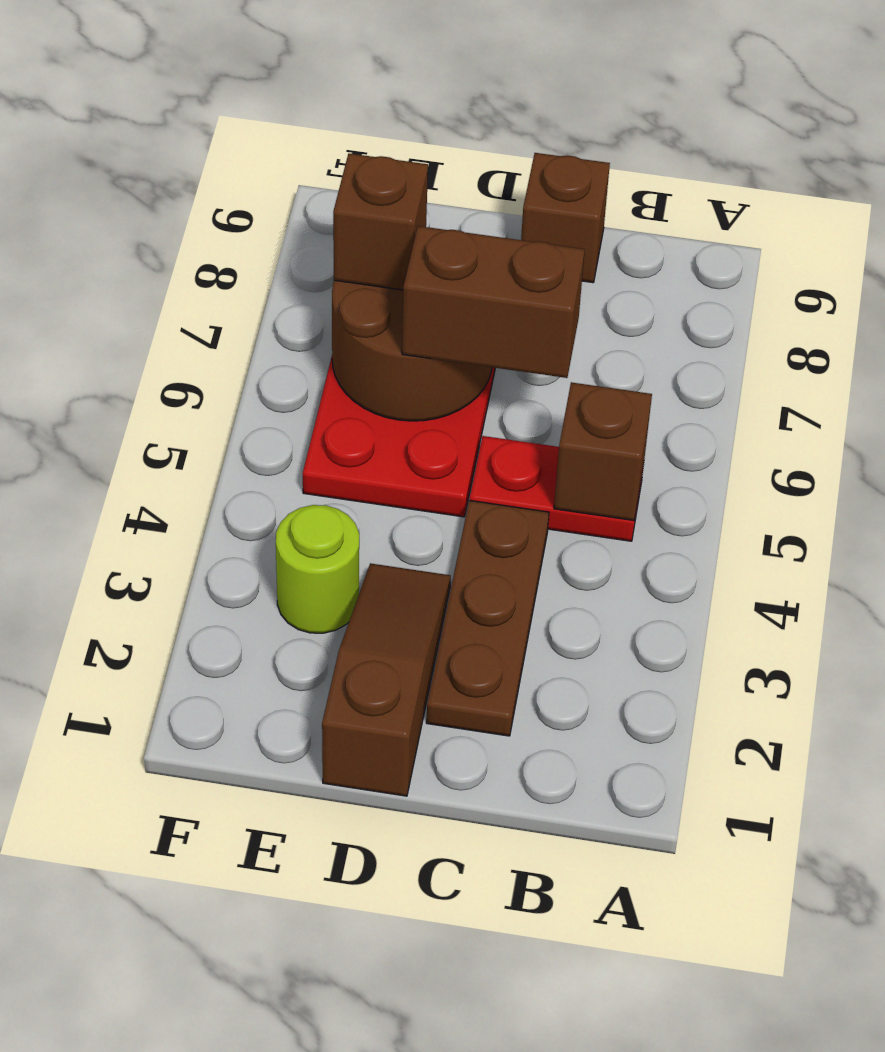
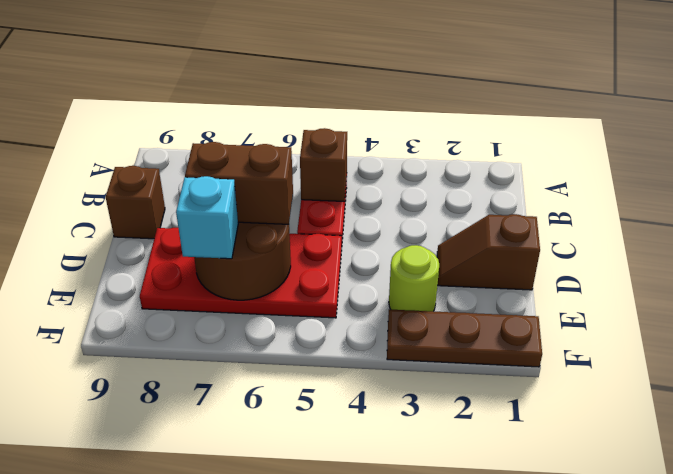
brown plate C2:C4 level 1 -> brown plate F1:F3 level 1
brown brick C6:D6 level 3 -> brown brick D6:D7 level 3
brown slope D1:D3 level 1 top 1 -> brown slope D1:D2 level 1 top 1
brown brick E7 level 3 -> cyan brick E7 level 3

